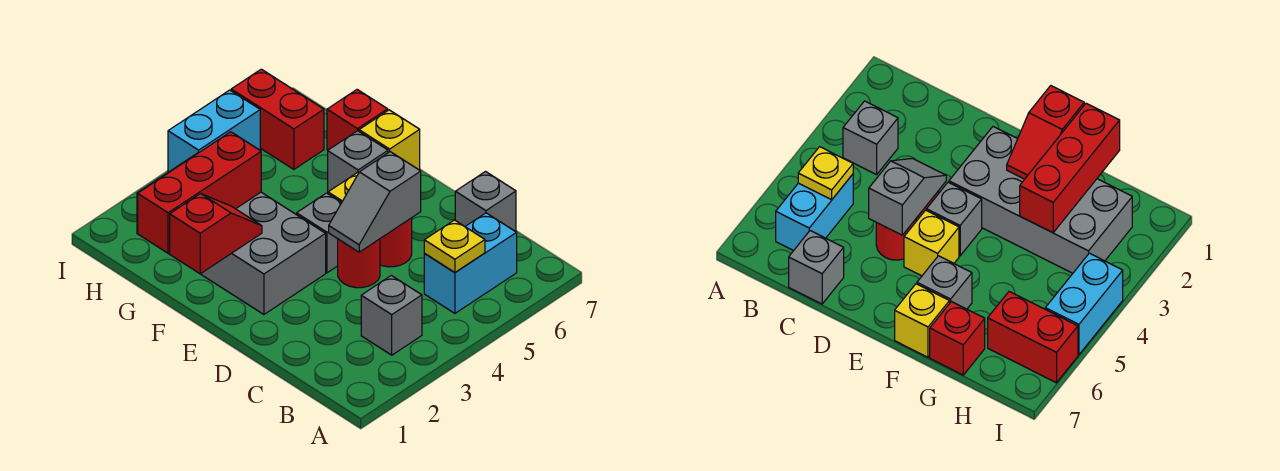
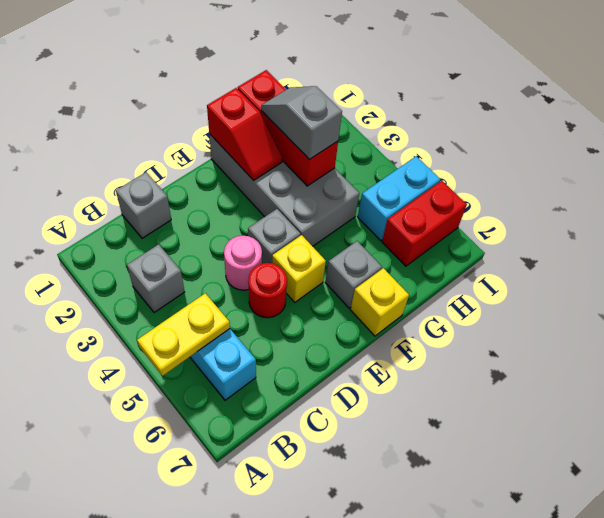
yellow plate B5 level 2 -> yellow plate A5:B5 level 2
grey brick C7 level 1 -> grey brick C1 level 1
red round brick D4 level 1 -> pink round brick D4 level 1
grey slope D4:D5 level 2 top 5 -> grey slope G2:G3 level 3 top 3
grey brick E2:H3 level 1 -> grey brick F1:G4 level 1
red brick G7 level 1 -> none
cyan brick I4:I5 level 1 -> cyan brick H5:I5 level 1

